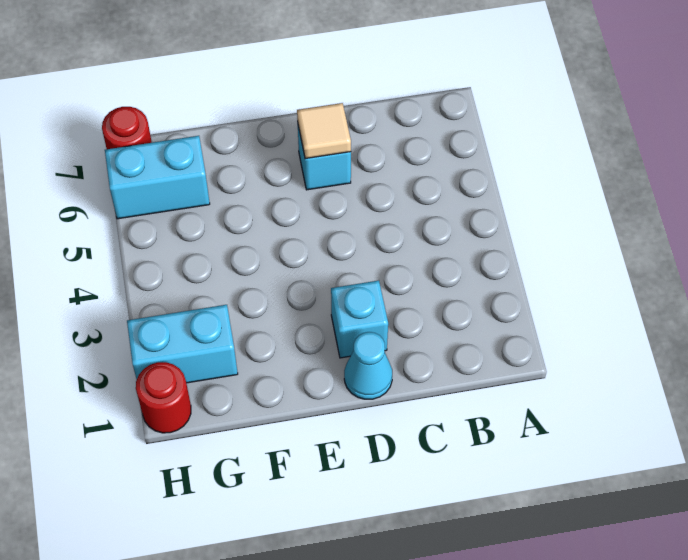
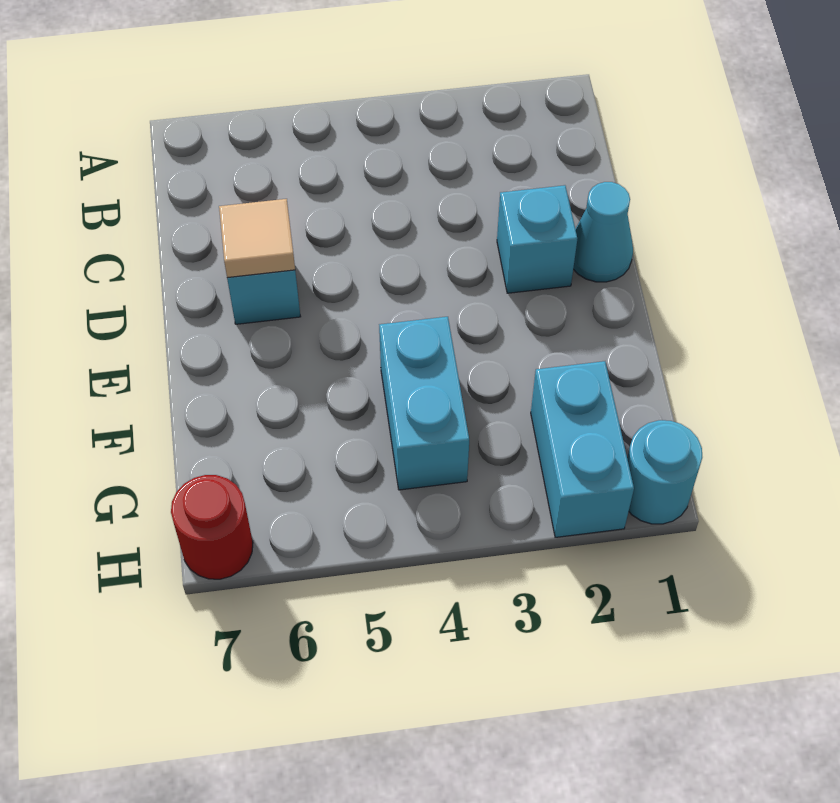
cyan brick G6:H6 level 1 -> cyan brick F4:G4 level 1
red round brick H1 level 1 -> cyan round brick H1 level 1

